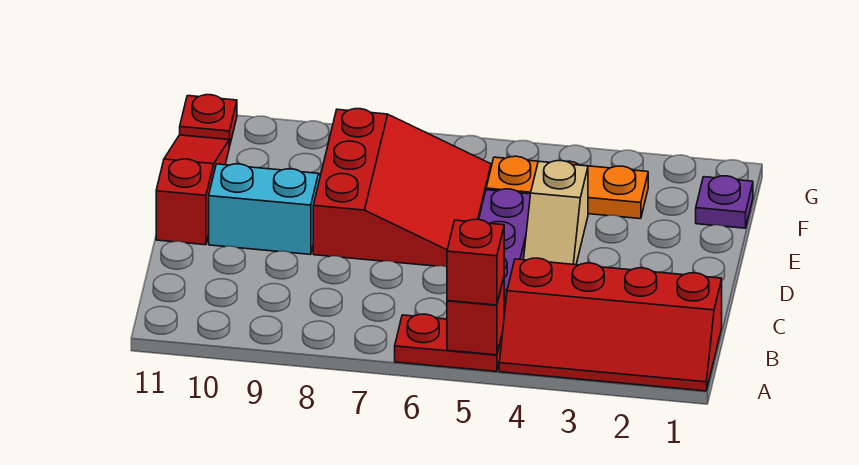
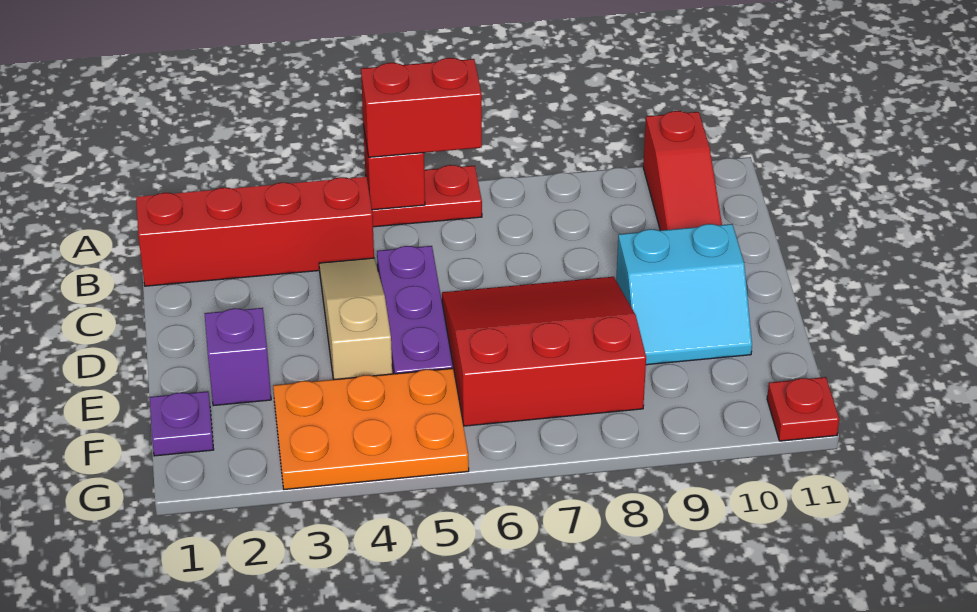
red brick A5 level 3 -> red brick A5:A6 level 3
tan slope D4:E4 level 1 top E -> tan slope C4:E4 level 1 top E
red slope D6:F8 level 1 top 8 -> red slope D6:F8 level 1 top F
red slope D11:F11 level 1 top D -> red slope A10:C10 level 1 top A
none -> purple brick E2 level 1
orange plate F3:F5 level 1 -> orange plate F3:G5 level 1

